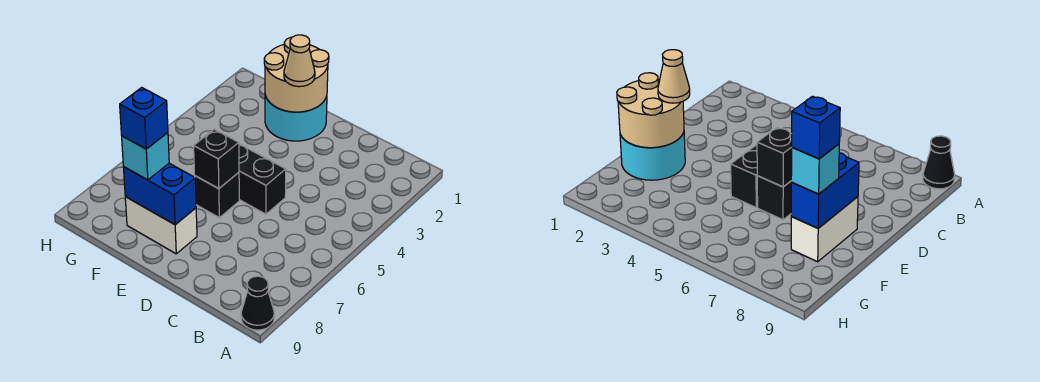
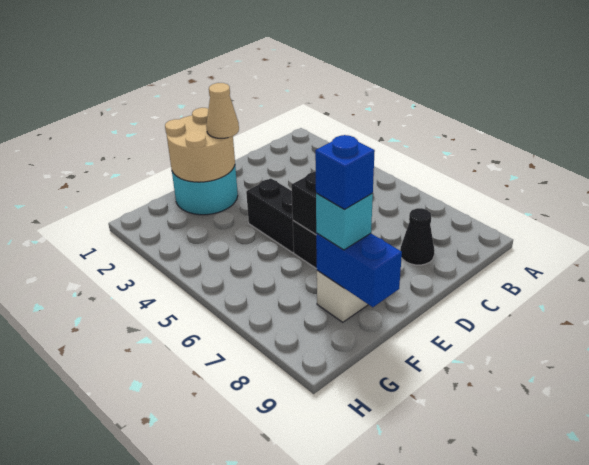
black cone A9 level 1 -> black cone C8 level 1
black brick D5:E5 level 1 -> black brick E4:E5 level 1
blue brick E8:F8 level 2 -> blue brick F8:F9 level 2

